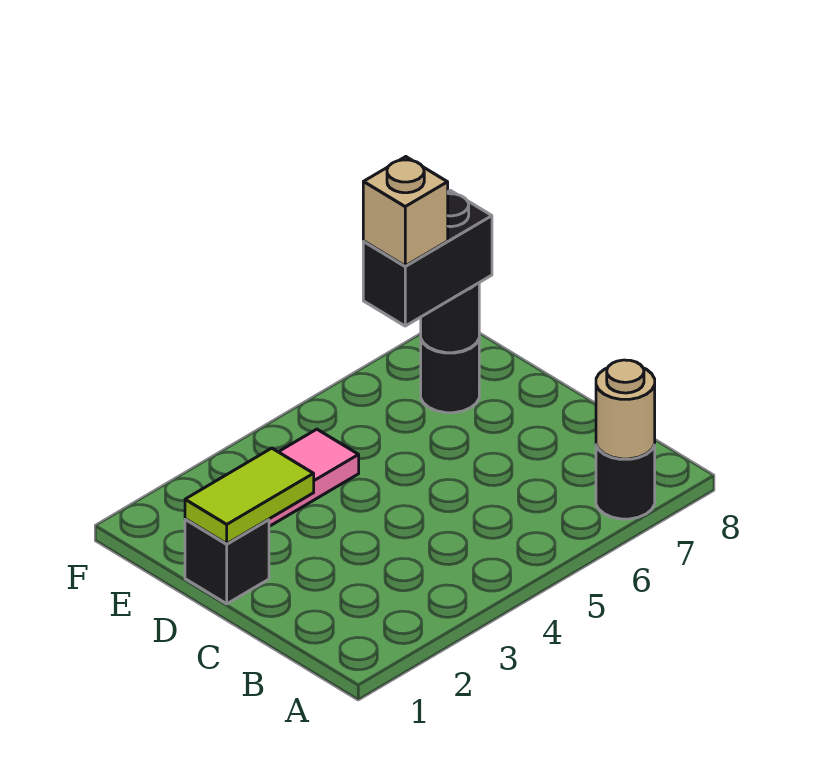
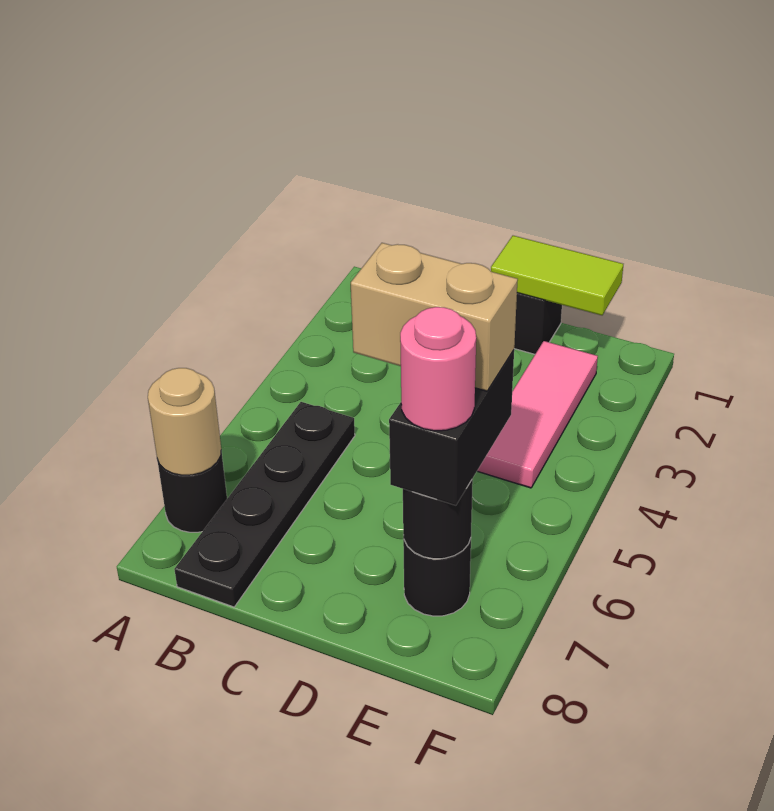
none -> black plate B5:B8 level 1
lime tile D1:D2 level 2 -> lime tile D1:E1 level 2
tan brick E6 level 4 -> tan brick D6:E6 level 4
none -> pink round brick E7 level 4

